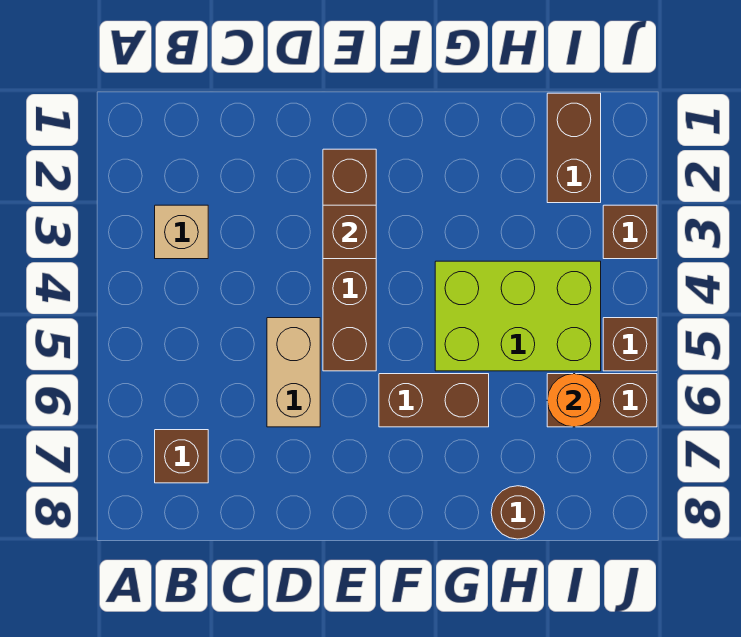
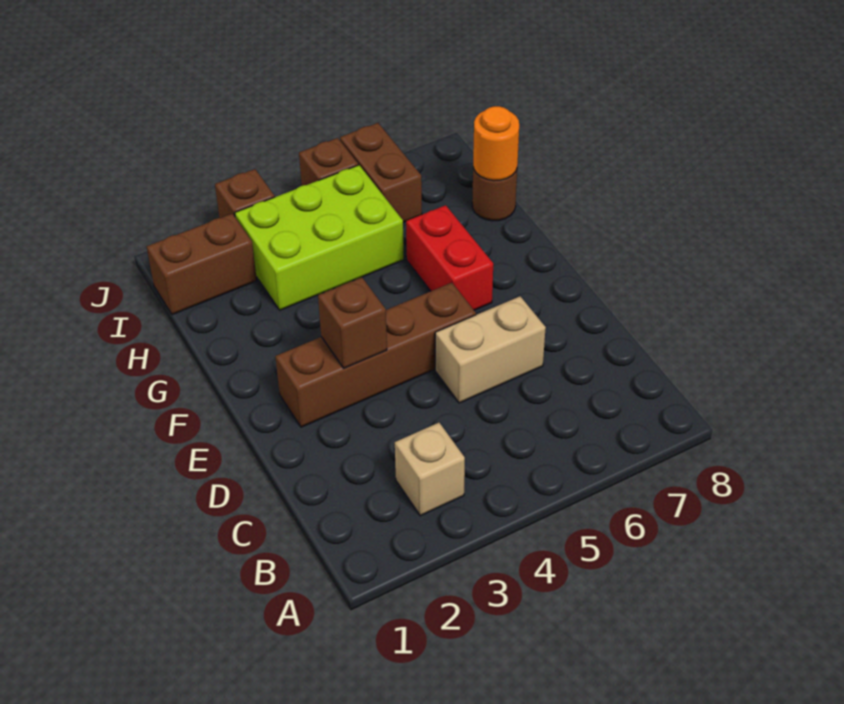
brown brick B7 level 1 -> none
brown brick F6:G6 level 1 -> red brick F6:G6 level 1
lime brick G4:I5 level 1 -> lime brick H3:I5 level 1
orange round brick I6 level 2 -> orange round brick H8 level 2

